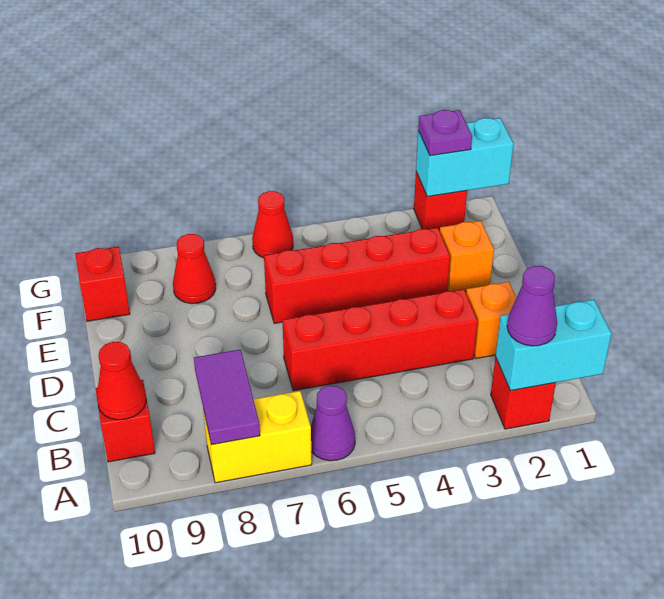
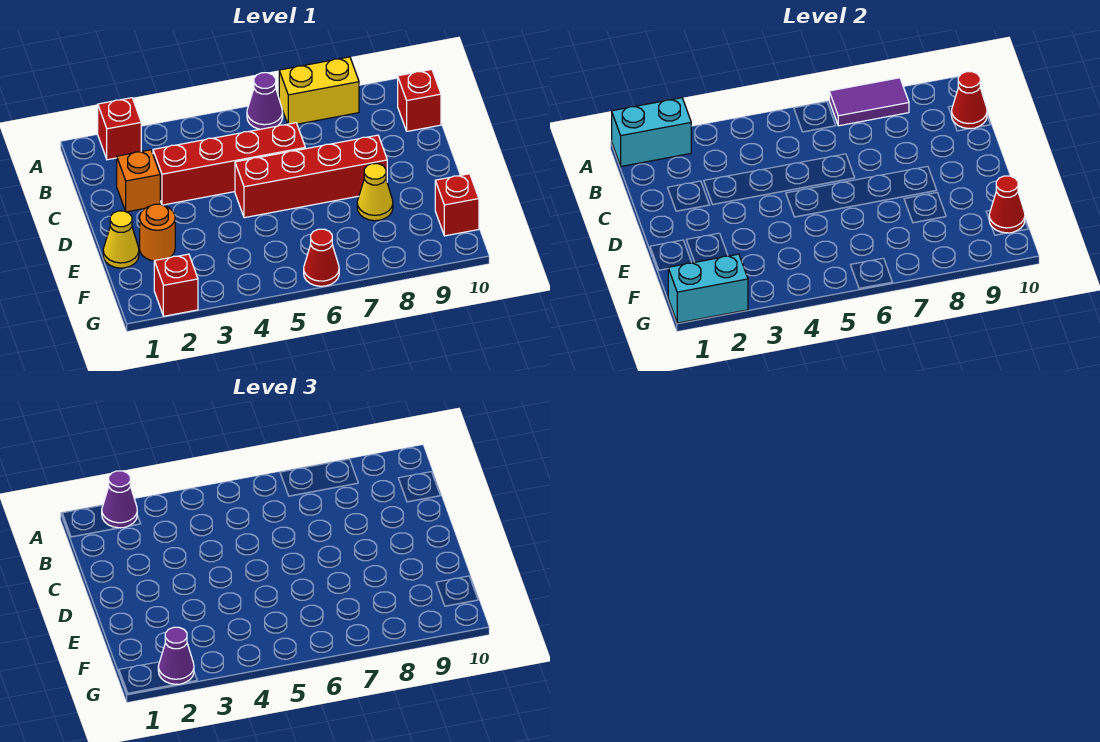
purple tile A8:B8 level 2 -> purple tile A7:A8 level 2
none -> yellow cone E1 level 1
orange brick E2 level 1 -> orange round brick E2 level 1
red brick E3:E6 level 1 -> red brick D5:D8 level 1
none -> yellow cone E8 level 1
red cone F8 level 1 -> red cone F10 level 2
purple plate G2 level 3 -> purple cone G2 level 3

